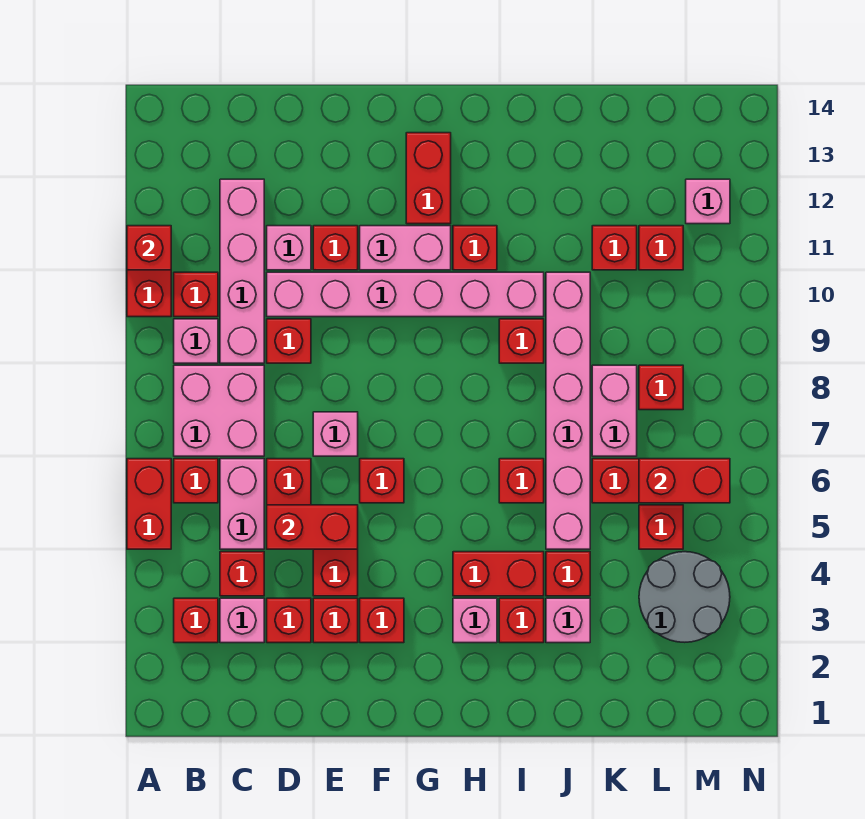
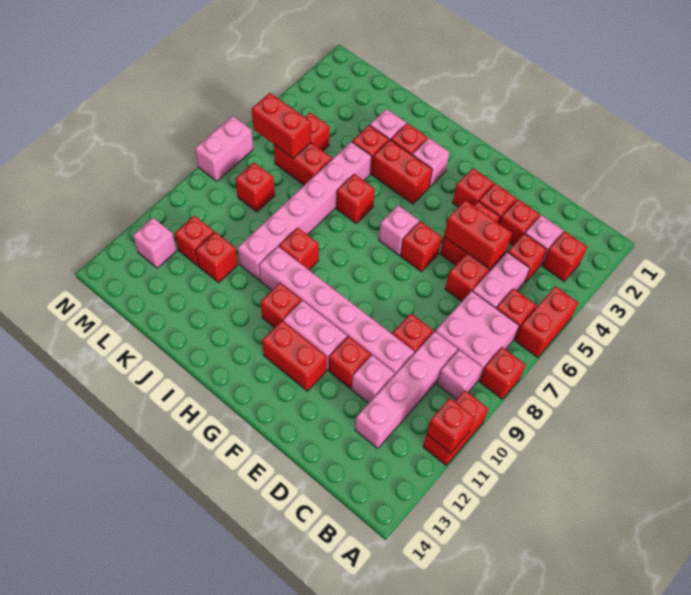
red brick B10 level 1 -> red brick A8 level 1
pink brick E7 level 1 -> pink brick G6 level 1
red brick G12:G13 level 1 -> red brick F12:G12 level 1
pink brick K7:K8 level 1 -> pink brick N7:N8 level 1
grey round brick L3:M4 level 1 -> none

